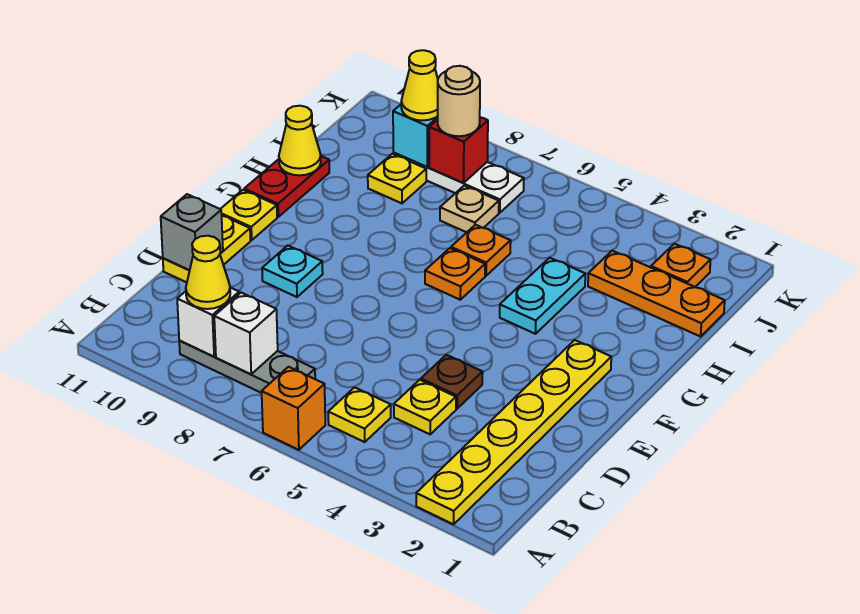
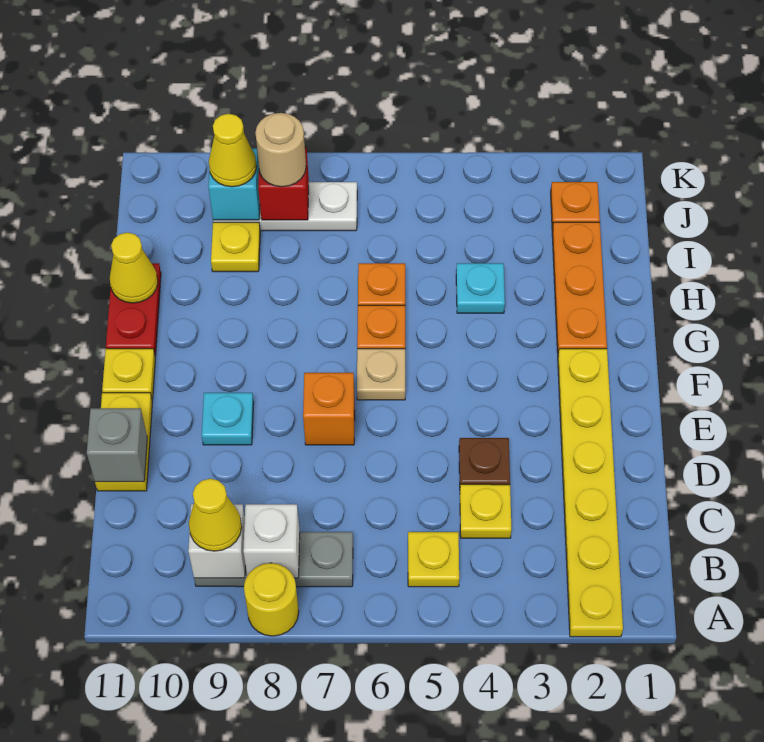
orange brick A6 level 1 -> orange brick E7 level 1
none -> yellow round brick A8 level 1
cyan plate G4:H4 level 1 -> cyan plate H4 level 1
orange plate I1:I3 level 1 -> orange plate G2:I2 level 1
tan plate I7 level 1 -> tan plate F6 level 1

